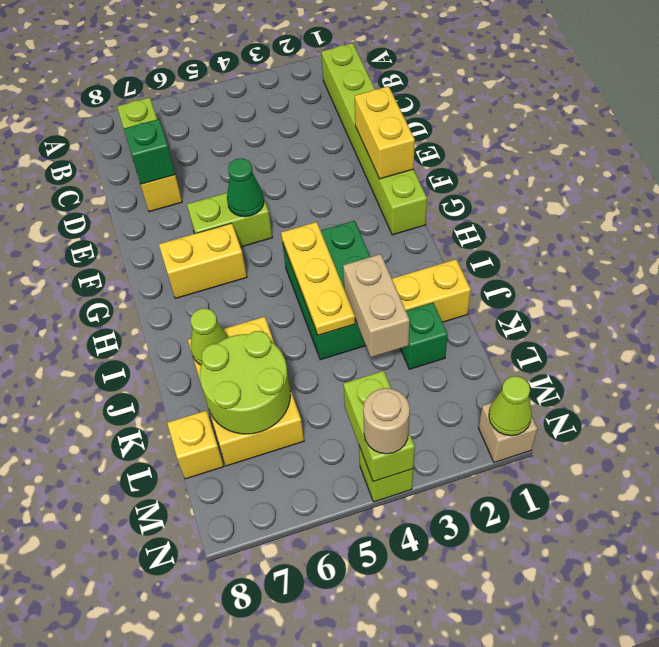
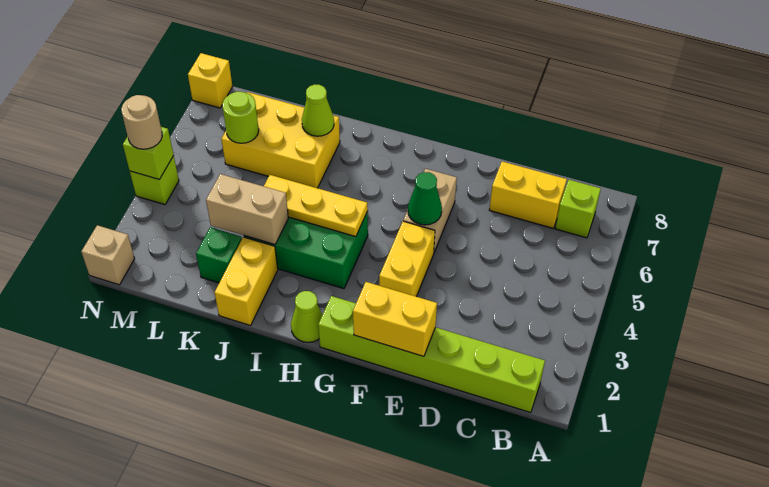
green brick D7 level 2 -> none
lime brick F5:F6 level 1 -> tan brick F5:F6 level 1
yellow brick G6:G7 level 1 -> yellow brick F3:F4 level 1
lime round brick K6:L7 level 2 -> lime round brick L6 level 2
yellow brick L8 level 1 -> yellow brick N8 level 1
lime brick M4:N4 level 2 -> lime brick N4 level 2
lime cone N1 level 2 -> lime cone H1 level 1

